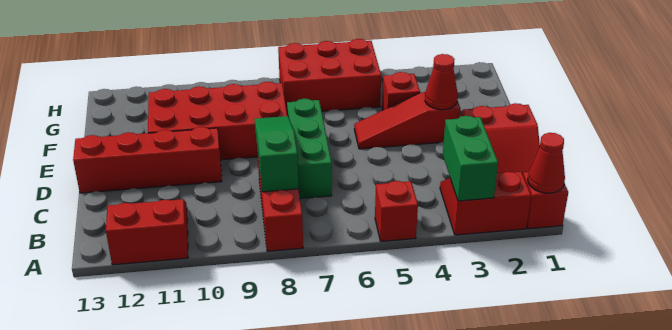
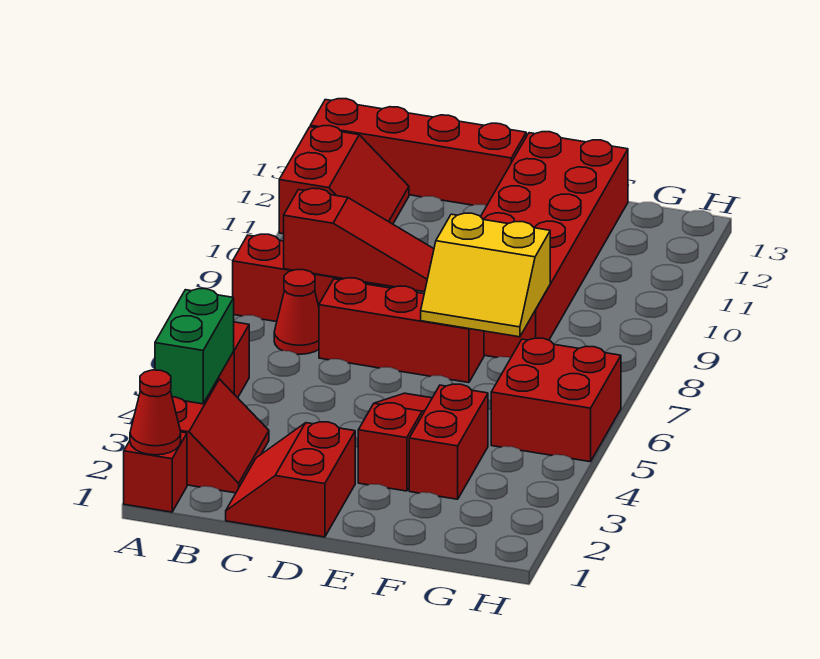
green brick A3:B3 level 2 -> green brick A3:A4 level 2
green slope B8:D8 level 2 top B -> red slope B8:D8 level 2 top B
green brick C7:E7 level 1 -> red brick C7:E7 level 1
red brick D10:D13 level 1 -> red brick A13:D13 level 1
red cone E3 level 2 -> red cone B7 level 1
none -> yellow slope E7:F8 level 2 top 8
red brick E8:F11 level 1 -> red brick E8:F13 level 1
red brick F4 level 1 -> red brick F3:F4 level 1
red brick G5:H7 level 1 -> red brick G5:H6 level 1

